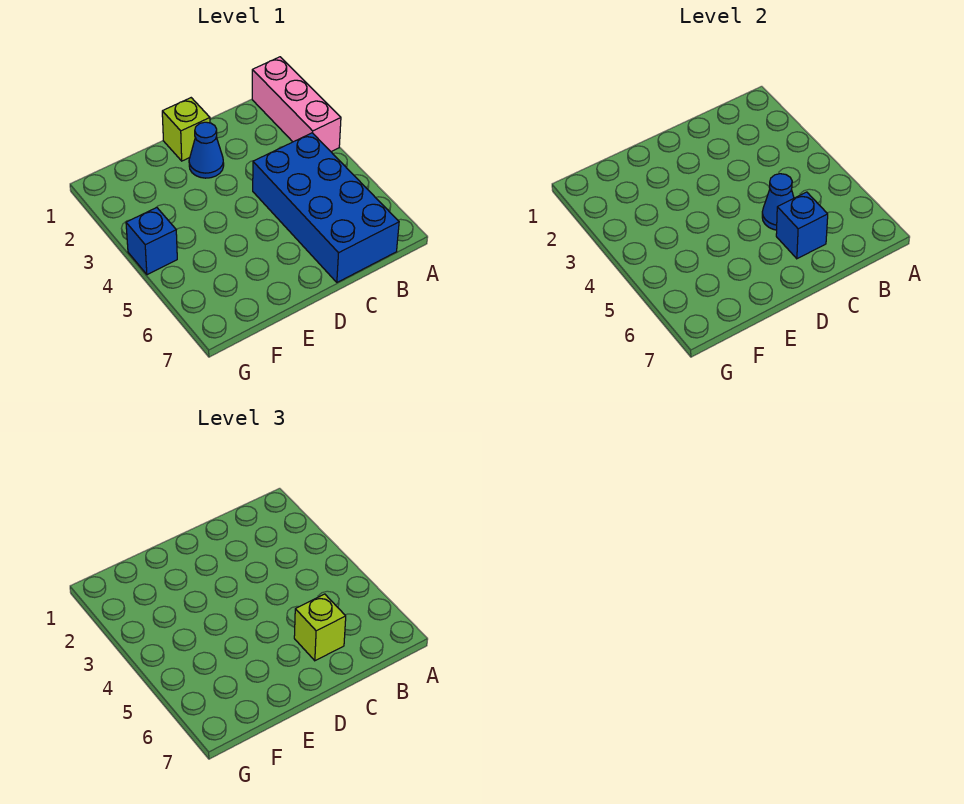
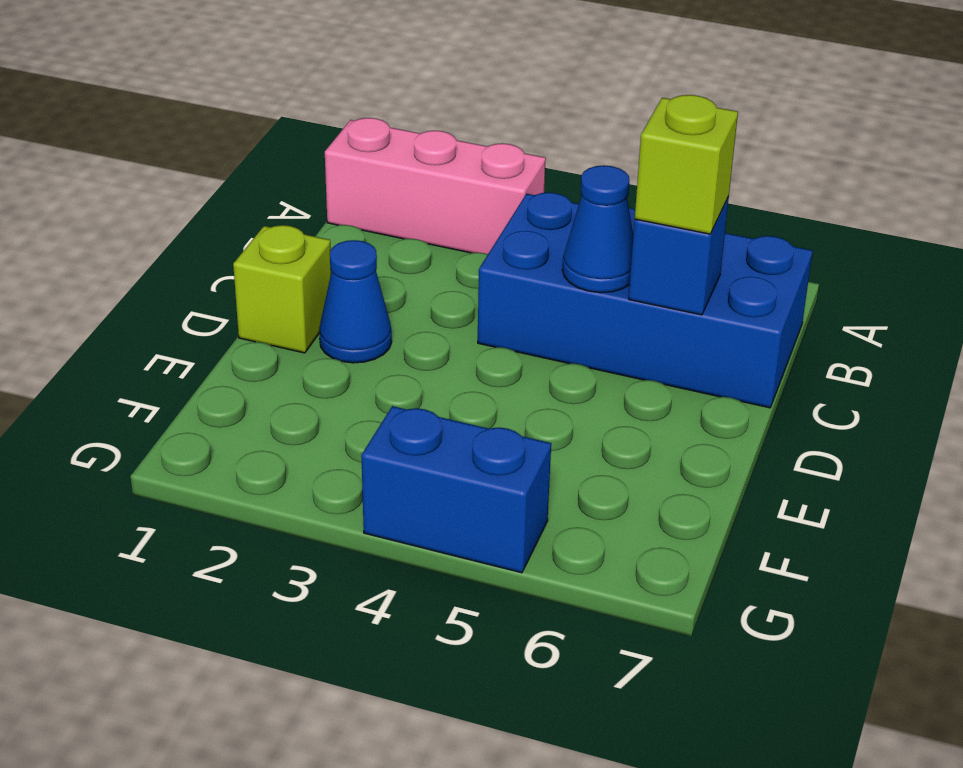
blue brick G4 level 1 -> blue brick G4:G5 level 1

